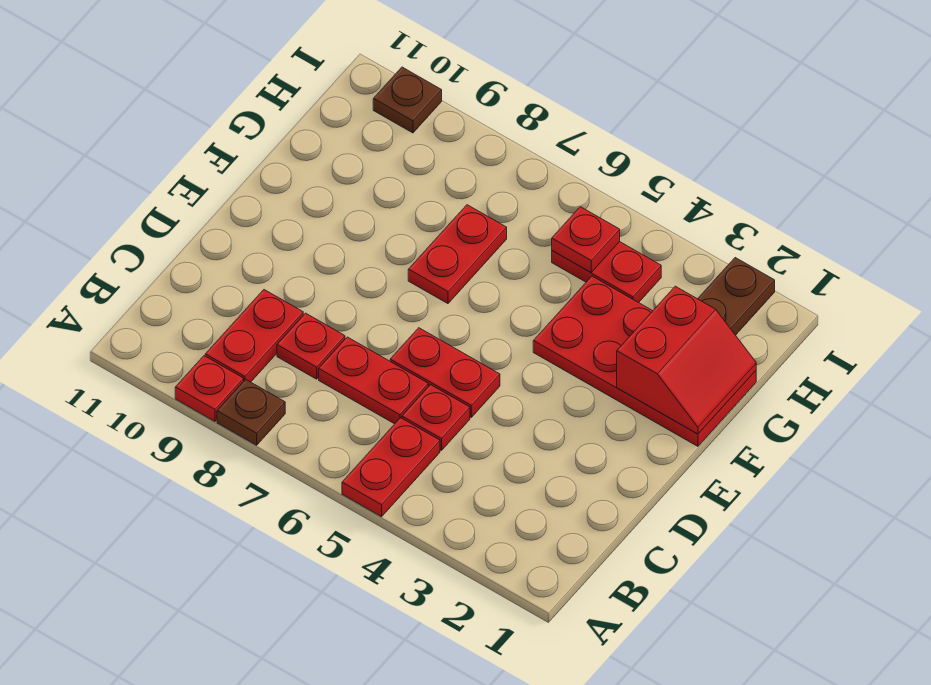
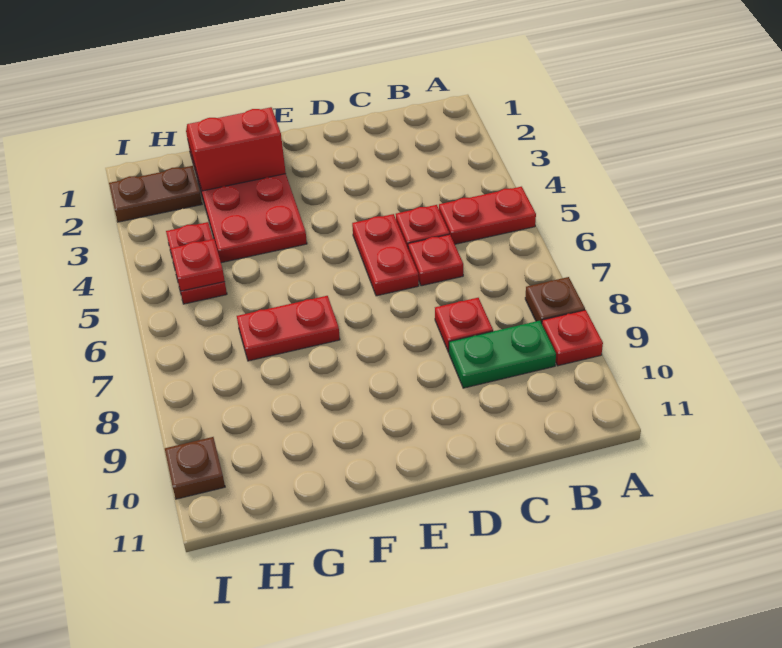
red plate B9:C9 level 1 -> green plate B9:C9 level 1
red plate C6:C7 level 1 -> red plate C6 level 1

